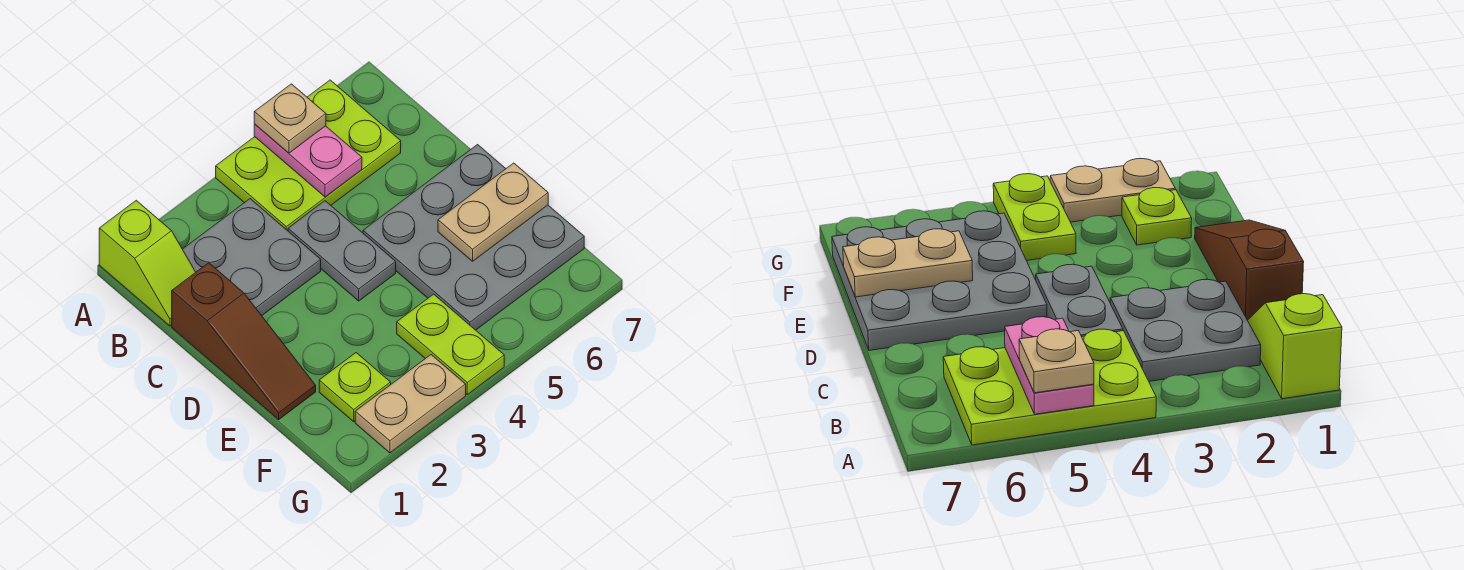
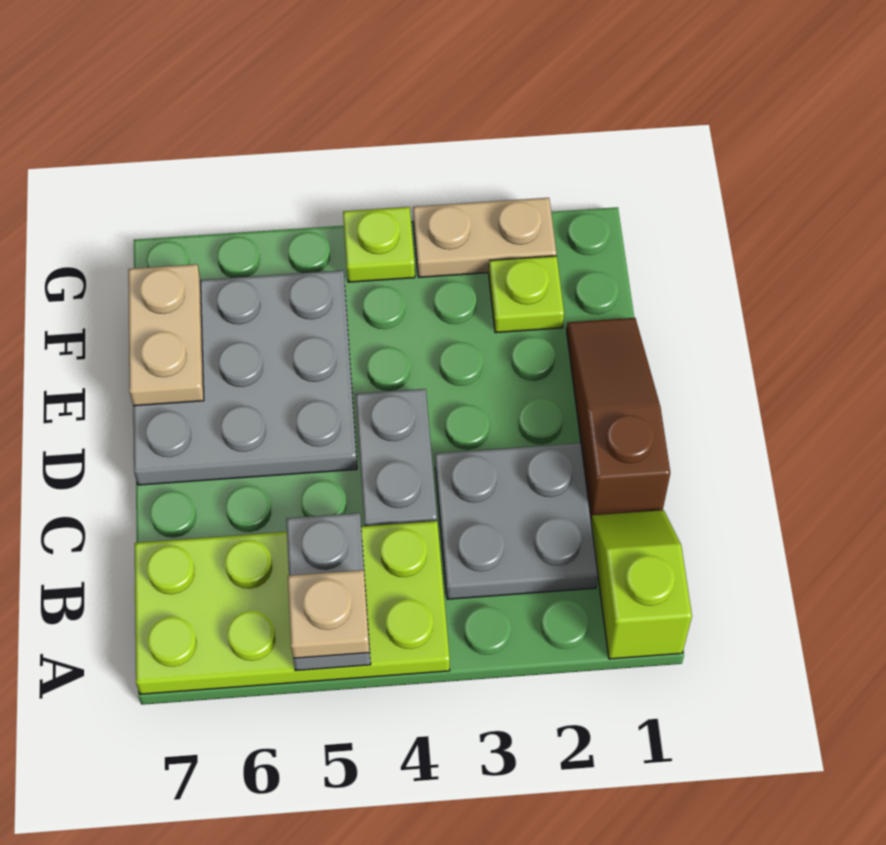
lime plate A4:B6 level 1 -> lime plate A4:B7 level 1
pink plate A5:B5 level 2 -> grey plate A5:B5 level 2
tan plate E6:E7 level 2 -> tan plate E7:F7 level 2
lime plate F4:G4 level 1 -> lime plate G4 level 1

